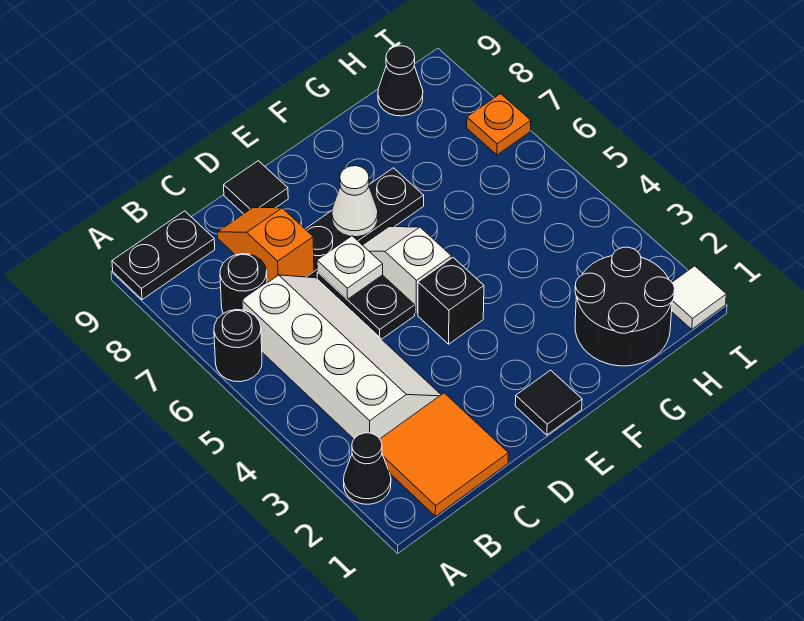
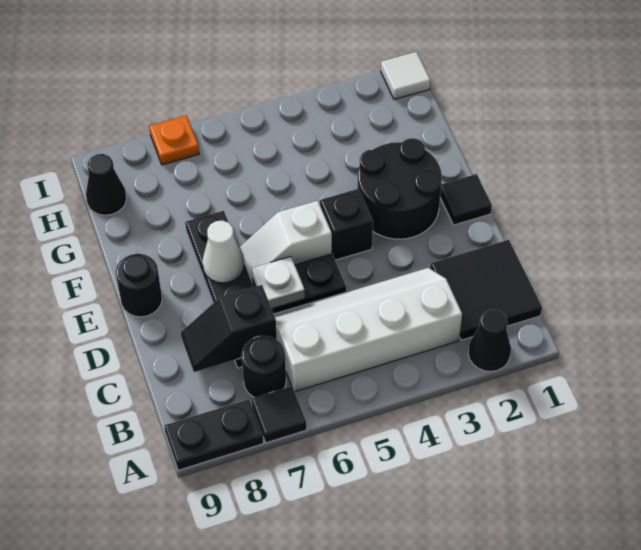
black round brick A6 level 1 -> black round brick E9 level 1
black plate A9:B9 level 1 -> black plate A8:A9 level 1
orange tile B1:C2 level 1 -> black tile B1:C2 level 1
orange slope C7:C8 level 2 top 7 -> black slope C7:C8 level 2 top 7
black tile D9 level 1 -> black tile A7 level 1
black round brick G1:H2 level 1 -> black round brick E2:F3 level 1

